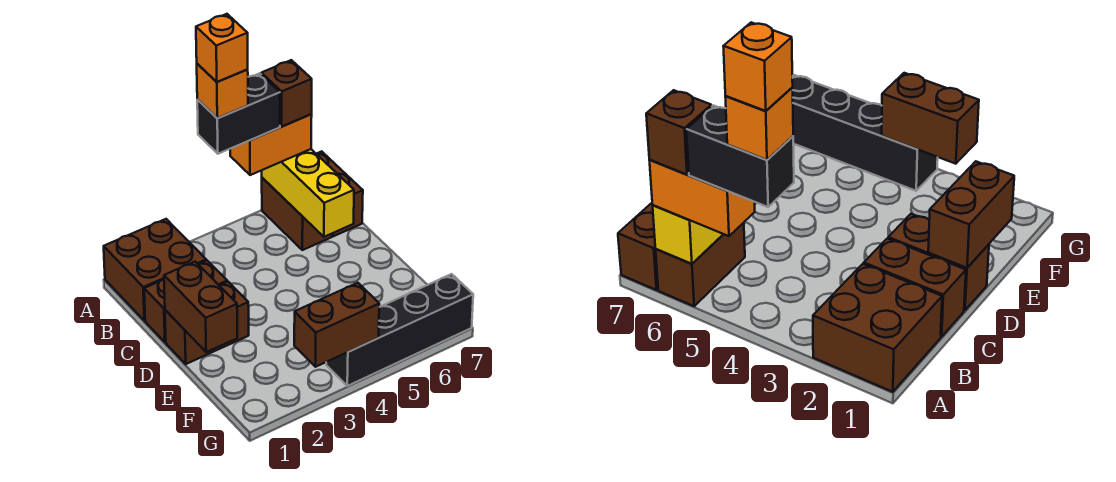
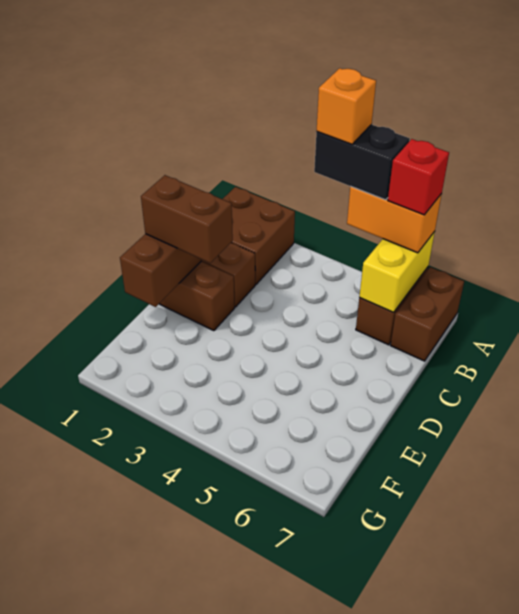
orange brick A4 level 6 -> none
yellow brick A6:C6 level 2 -> yellow brick A6:B6 level 2
brown brick A6 level 4 -> red brick A6 level 4
brown brick G3:G4 level 2 -> brown brick D1:D2 level 3
black brick G4:G7 level 1 -> none

